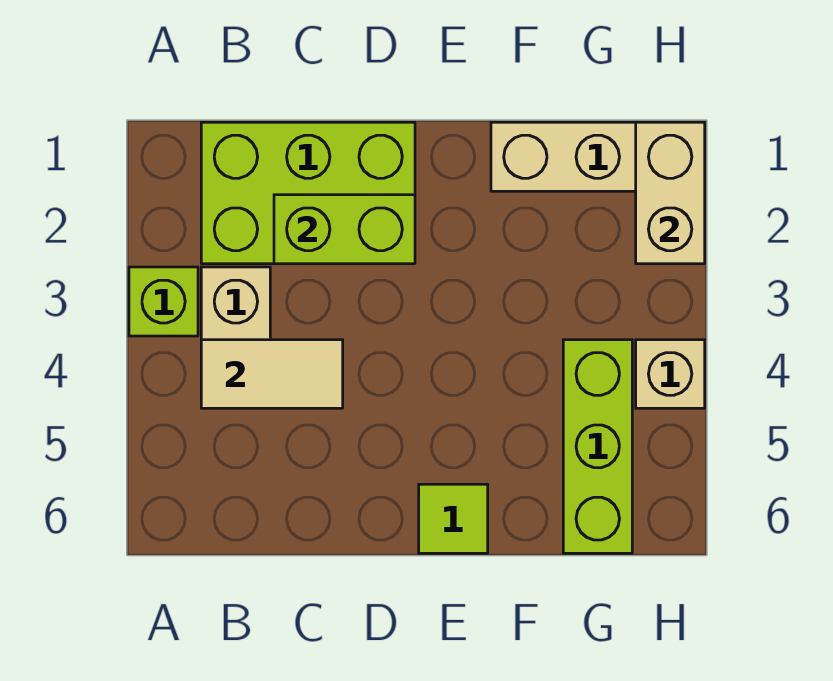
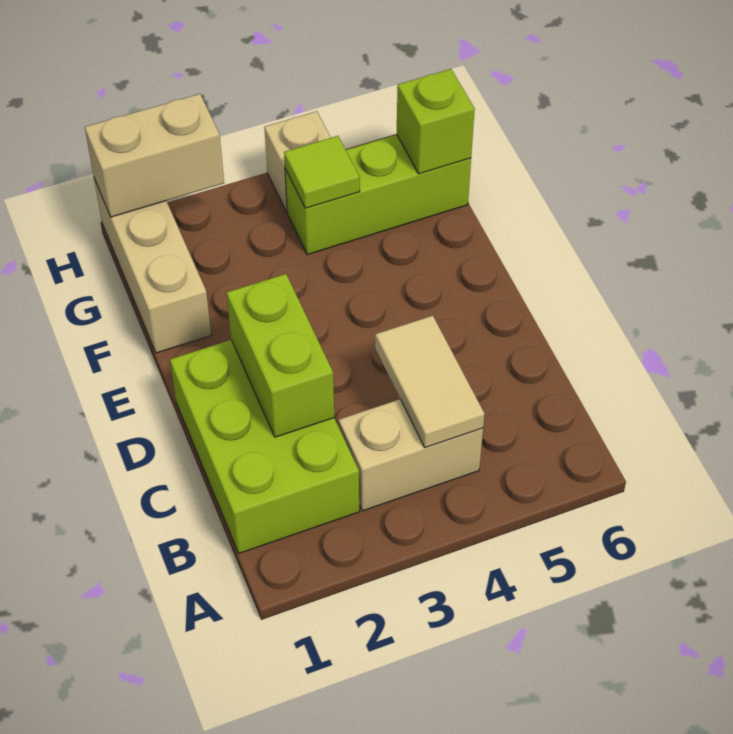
lime brick A3 level 1 -> lime brick G6 level 2
lime tile E6 level 1 -> lime tile G4 level 2

